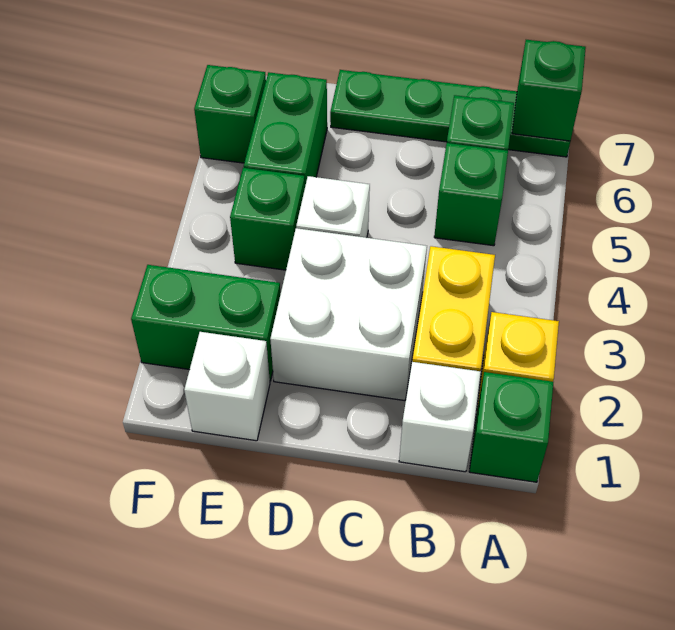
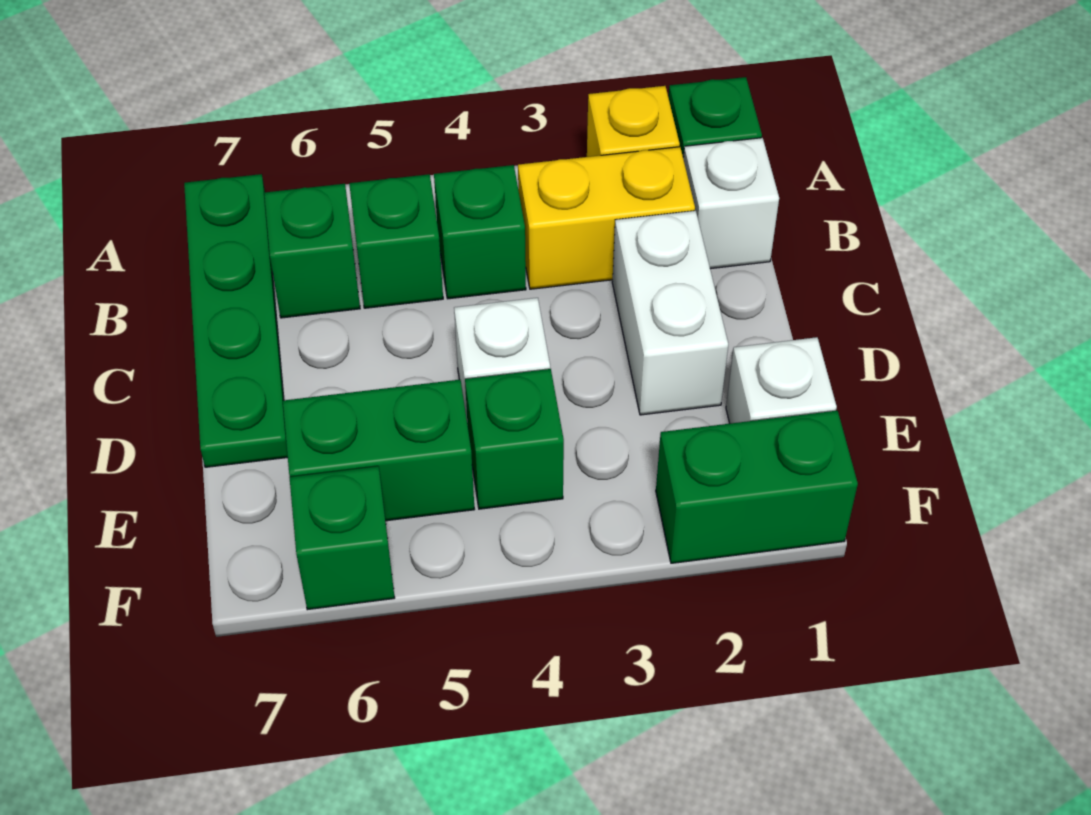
green brick A7 level 2 -> green brick B4 level 1
white brick C2:D3 level 1 -> white brick C2:D2 level 1
green brick E2:F2 level 1 -> green brick F1:F2 level 1

